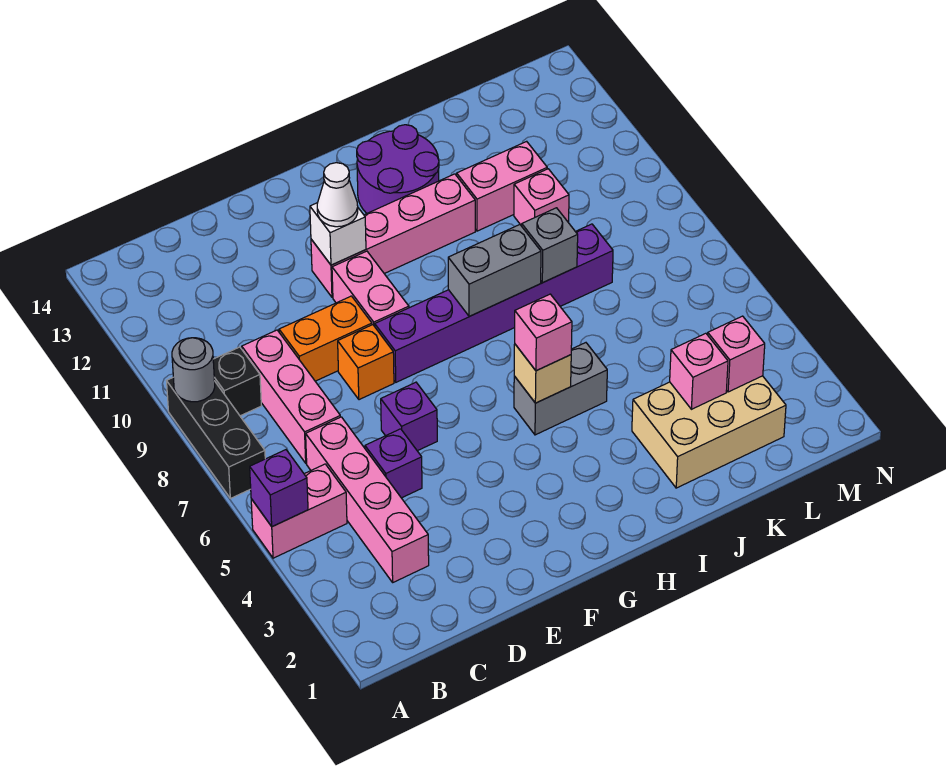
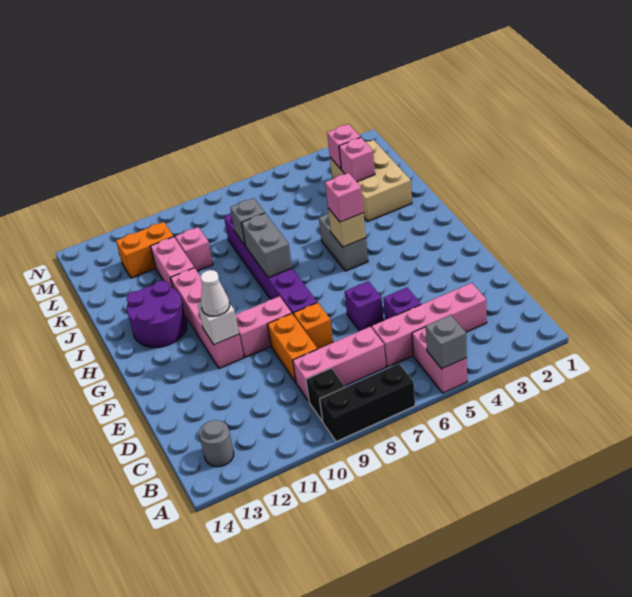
purple brick A5 level 2 -> grey brick A5 level 2
grey round brick A9 level 2 -> grey round brick B13 level 1
none -> orange brick L11:L12 level 1

